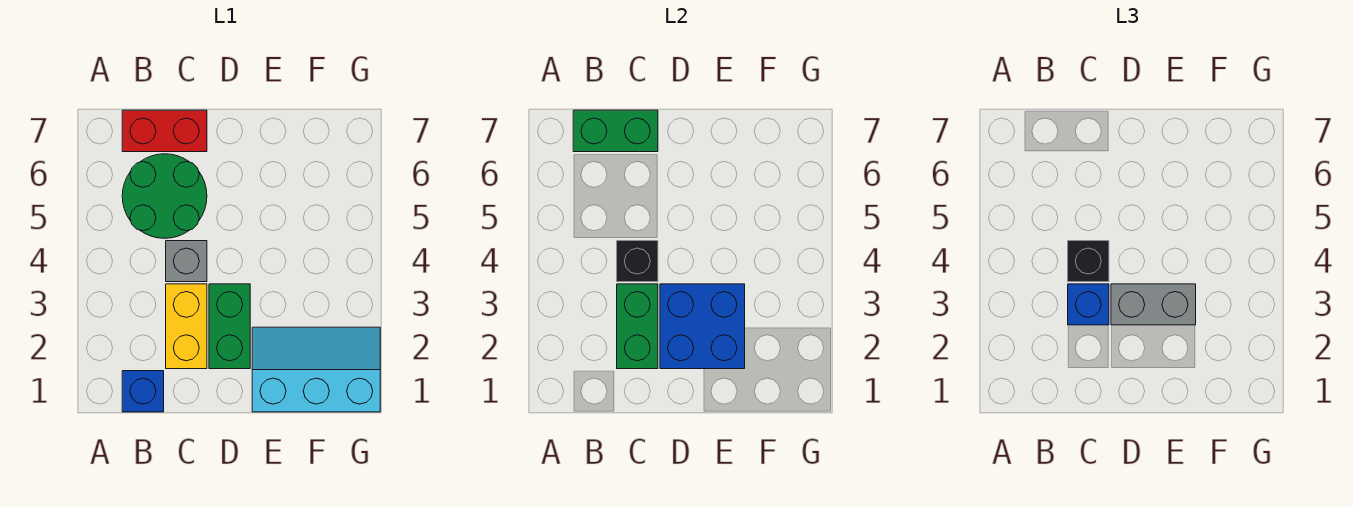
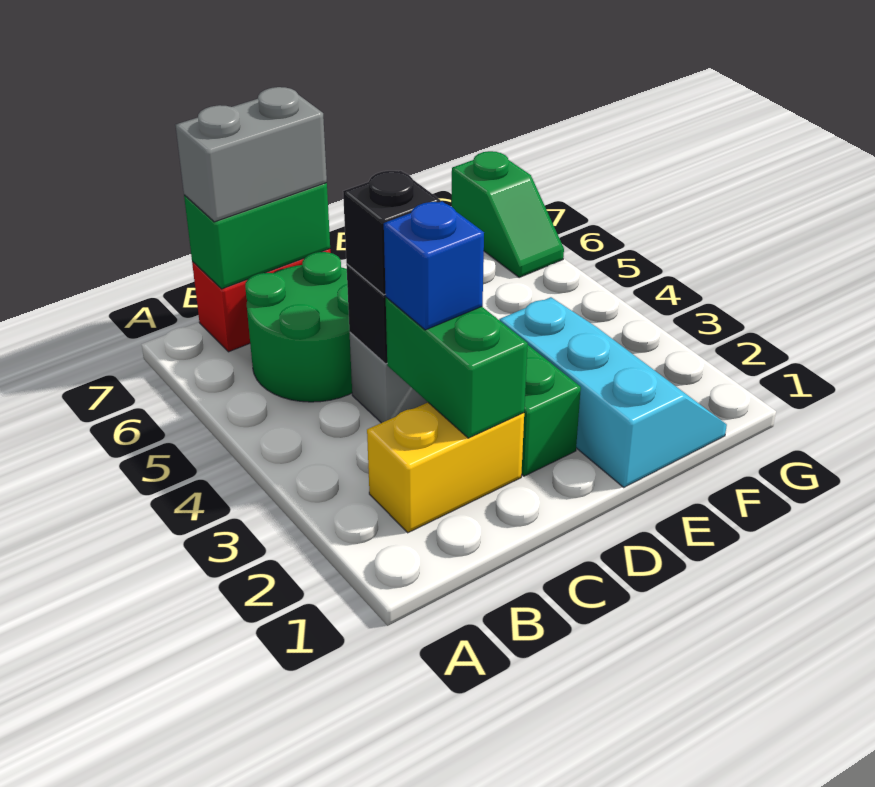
blue brick B1 level 1 -> none
yellow brick C2:C3 level 1 -> yellow brick B2:C2 level 1
blue brick D2:E3 level 2 -> none
grey brick D3:E3 level 3 -> grey brick B7:C7 level 3
cyan slope E1:G2 level 1 top 1 -> cyan slope E1:F3 level 1 top E
none -> green slope G6:G7 level 1 top 7

